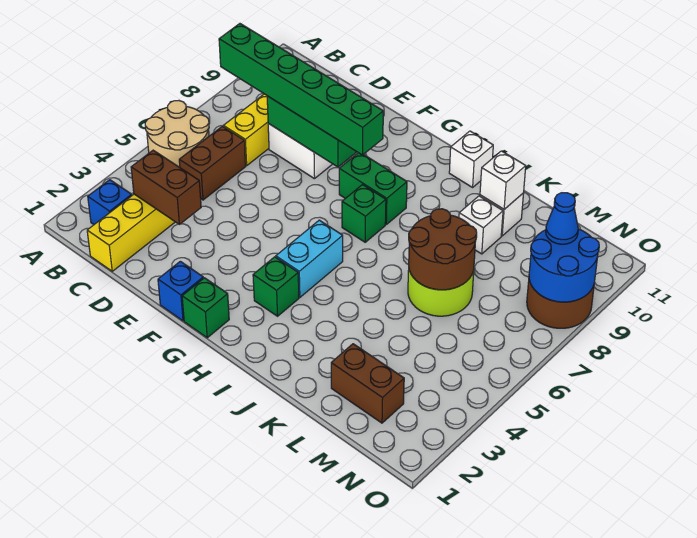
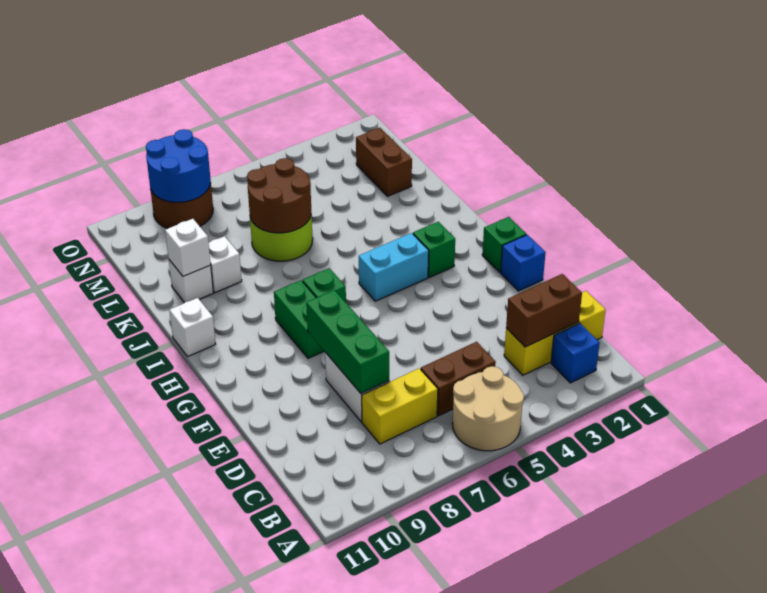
green brick B8:G8 level 3 -> none
brown brick C3:D3 level 2 -> brown brick C2:C3 level 2
blue cone N9 level 3 -> none

